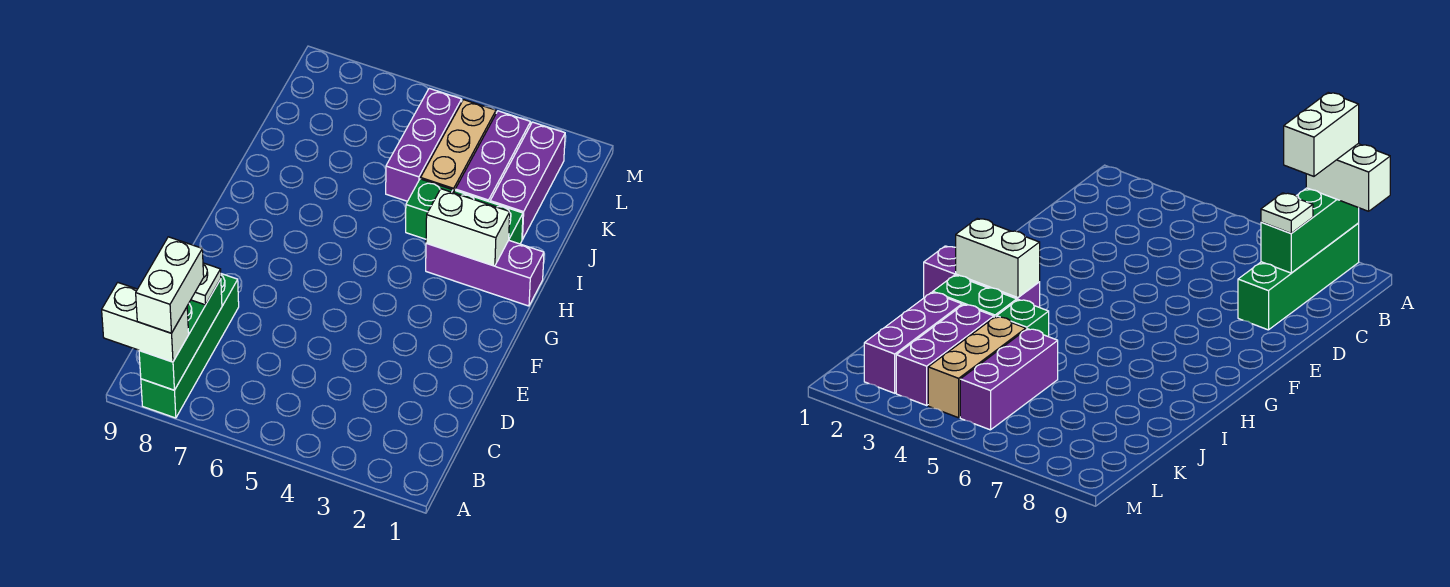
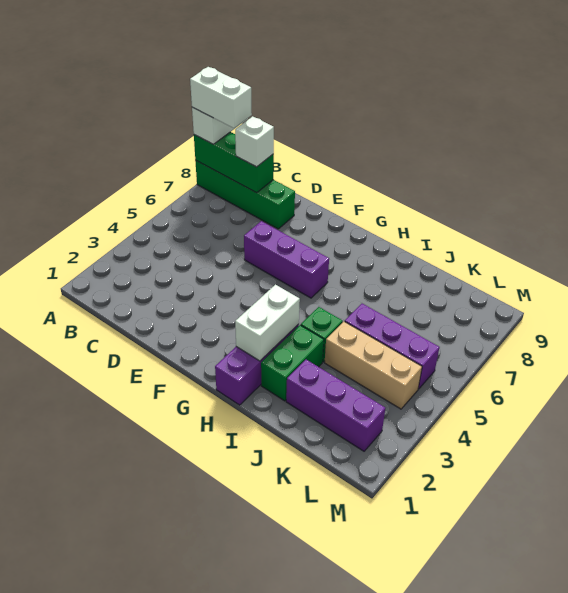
white plate C8 level 3 -> white brick C8 level 3
purple brick J3:L3 level 1 -> purple brick E6:G6 level 1

